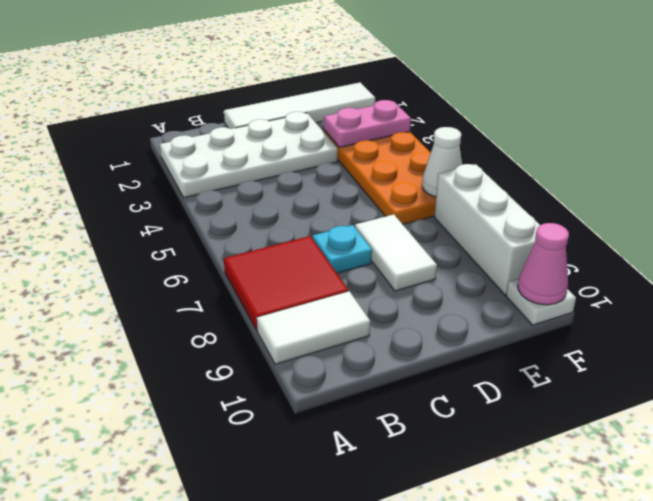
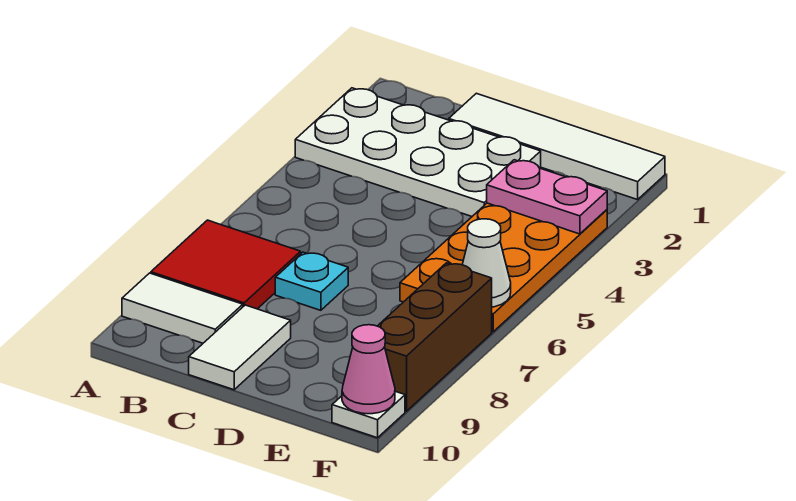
white tile D7:D8 level 1 -> white tile C9:C10 level 1
white brick F7:F9 level 1 -> brown brick F7:F9 level 1

